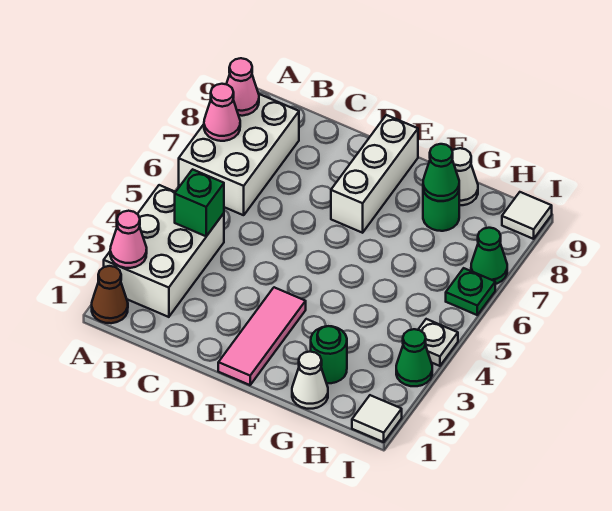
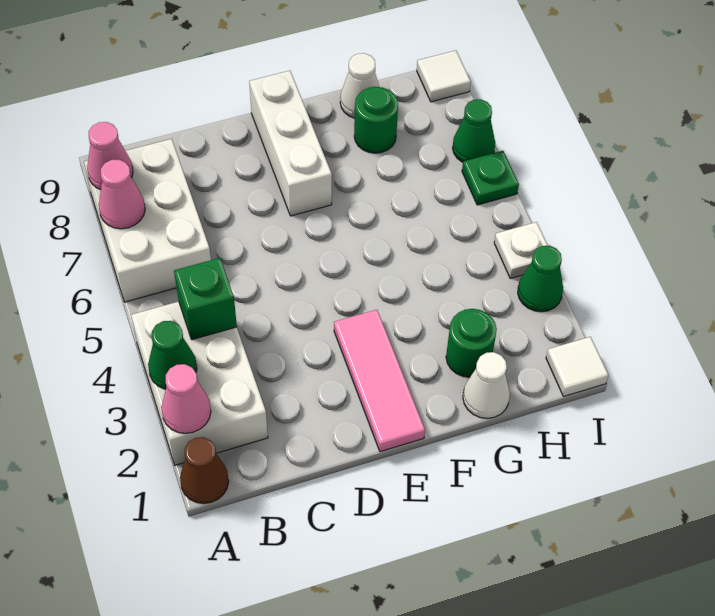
green cone G8 level 2 -> green cone A3 level 2

